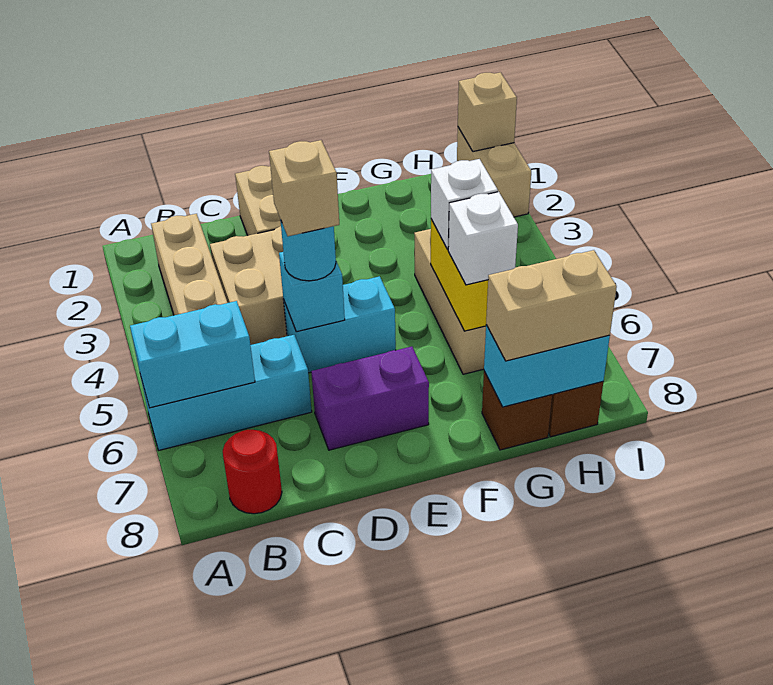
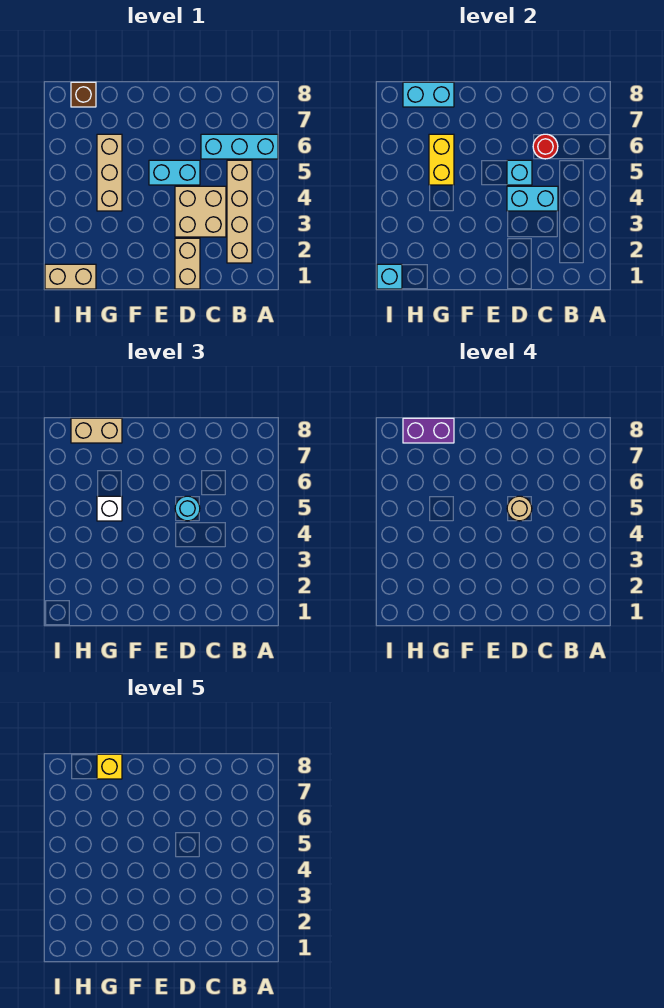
cyan brick A6:B6 level 2 -> cyan brick C4:D4 level 2
red round brick B8 level 1 -> red round brick C6 level 2
tan brick D5 level 4 -> tan round brick D5 level 4
purple brick D7:E7 level 1 -> purple brick G8:H8 level 4
white brick G6 level 3 -> none
brown brick G8 level 1 -> none
none -> yellow brick G8 level 5
tan brick I1:I2 level 1 -> tan brick H1:I1 level 1
tan brick I1 level 2 -> cyan brick I1 level 2

